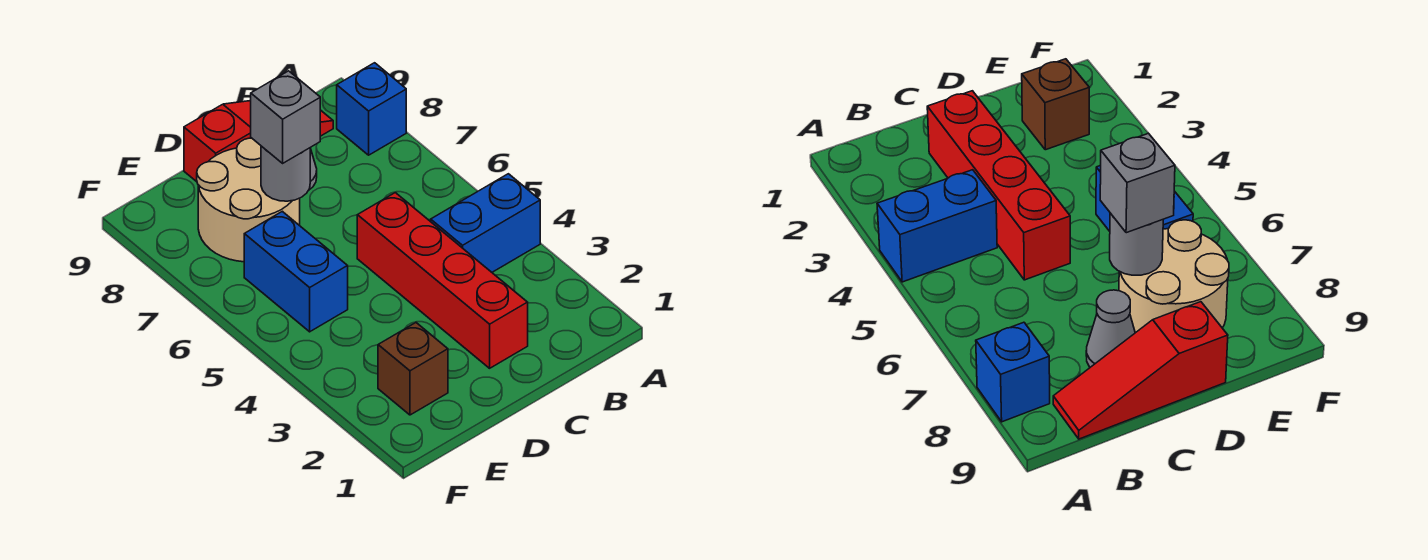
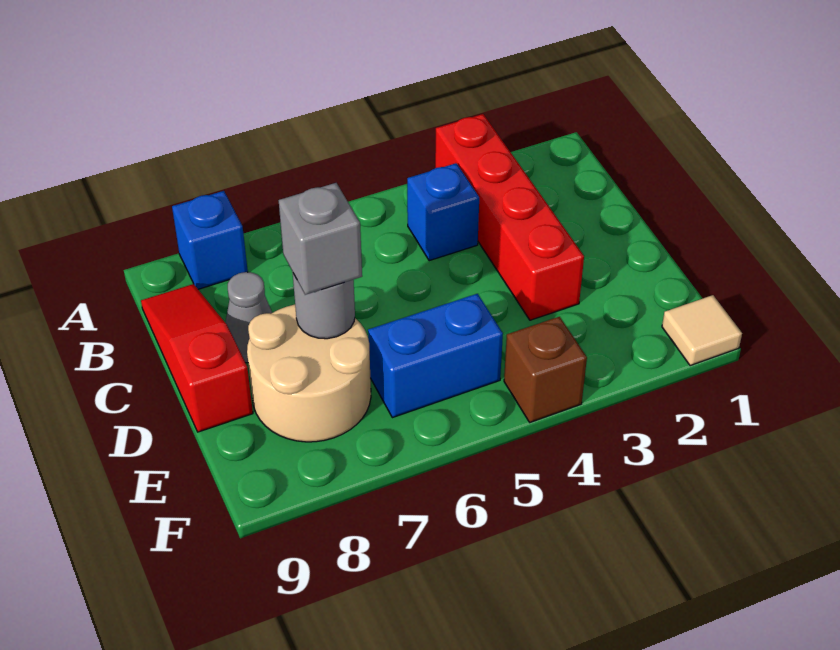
blue brick A4:B4 level 1 -> blue brick B4 level 1
red brick C2:C5 level 1 -> red brick A3:D3 level 1
brown brick E2 level 1 -> brown brick F4 level 1
none -> tan tile F1 level 1

